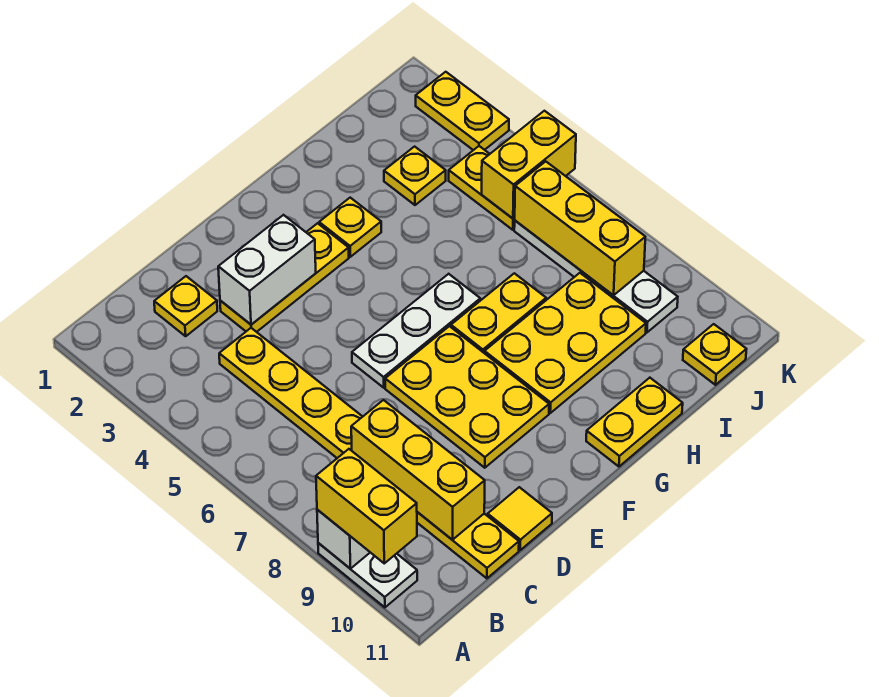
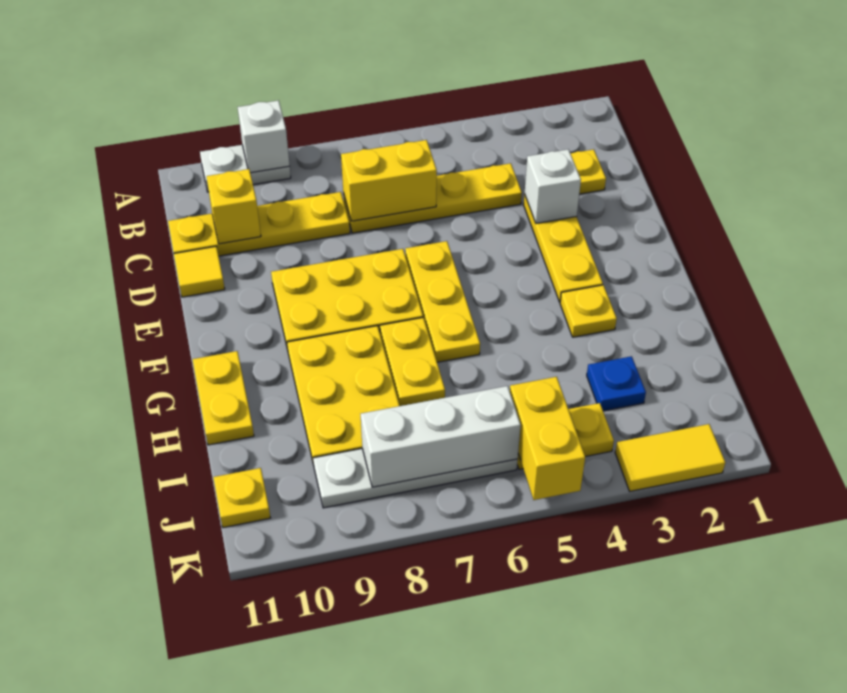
yellow brick A9:A10 level 3 -> yellow brick C6:C7 level 2
yellow brick C8:C10 level 2 -> yellow brick C10 level 2
white brick D3:E3 level 2 -> white brick D3 level 2
white plate E6:G6 level 1 -> yellow plate E6:G6 level 1
yellow plate I3 level 1 -> blue plate I3 level 1
yellow brick J6:J8 level 2 -> white brick J6:J8 level 2
yellow plate K2:K3 level 1 -> yellow tile K2:K3 level 1

